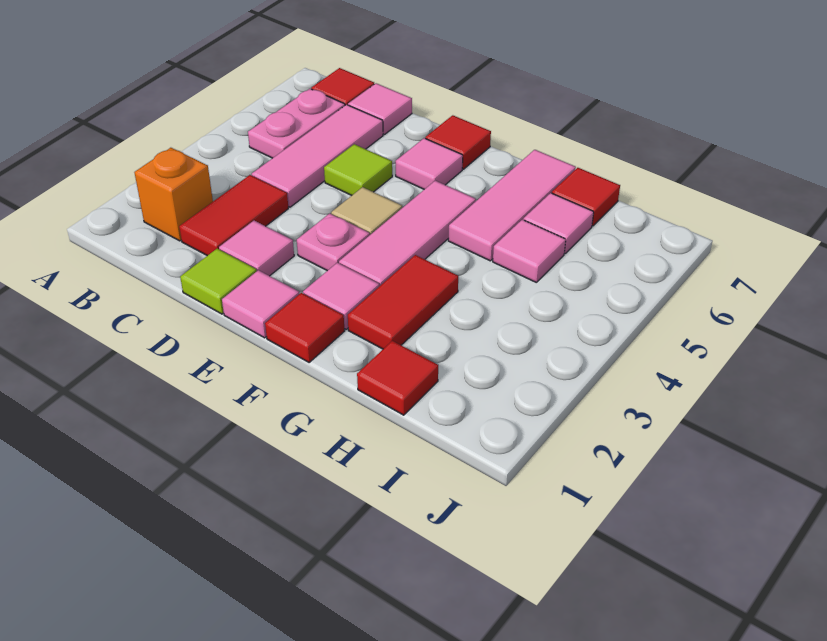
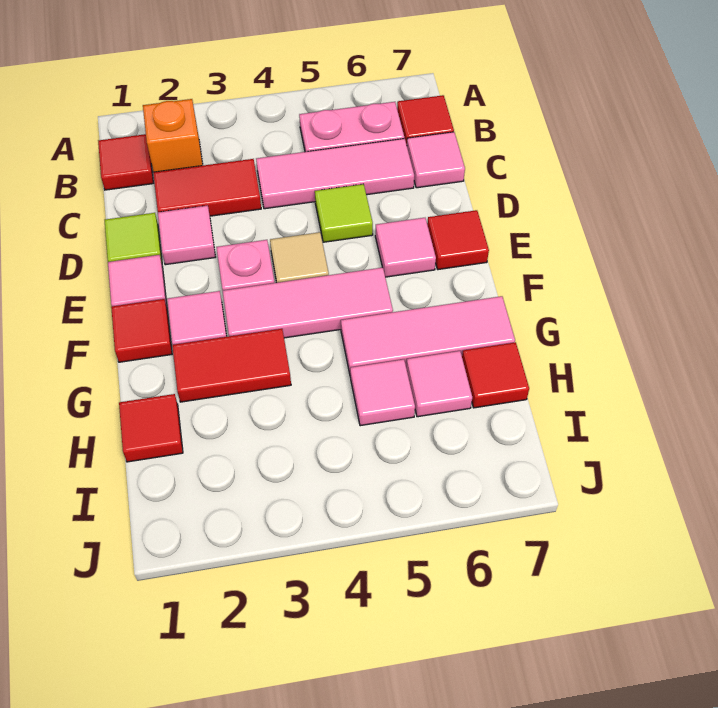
none -> red tile B1 level 1

